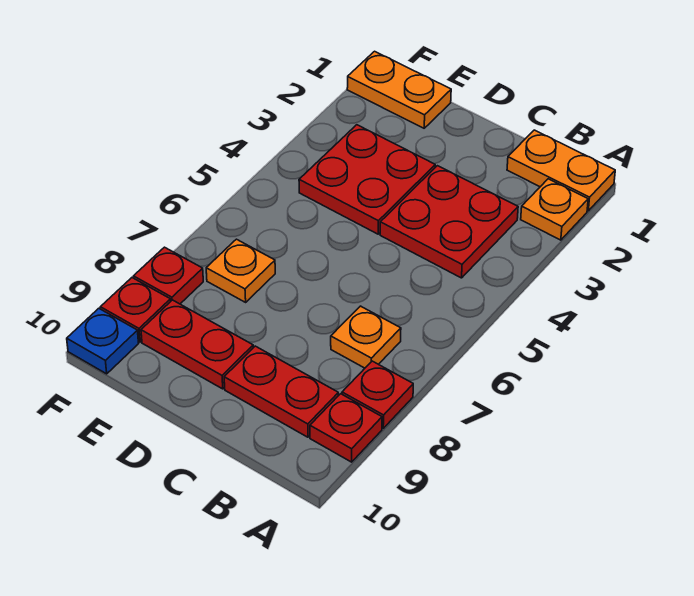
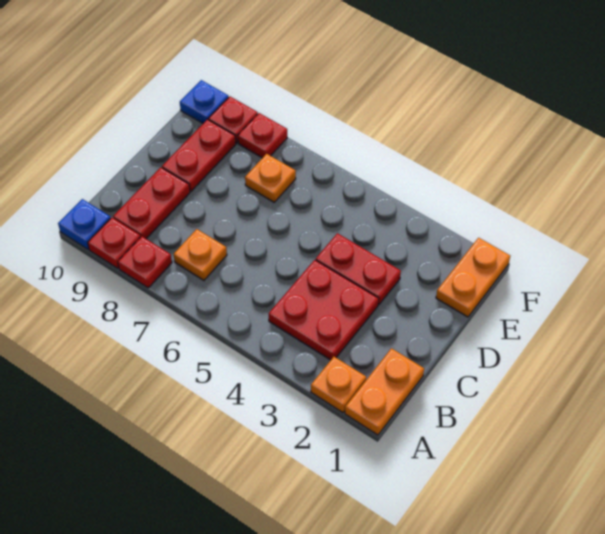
none -> blue plate A10 level 1
red plate D3:E4 level 1 -> red plate D3:D4 level 1

